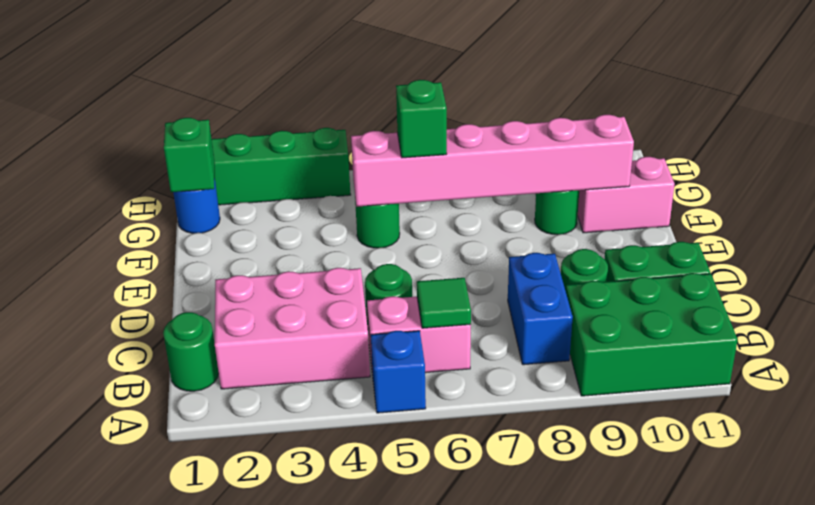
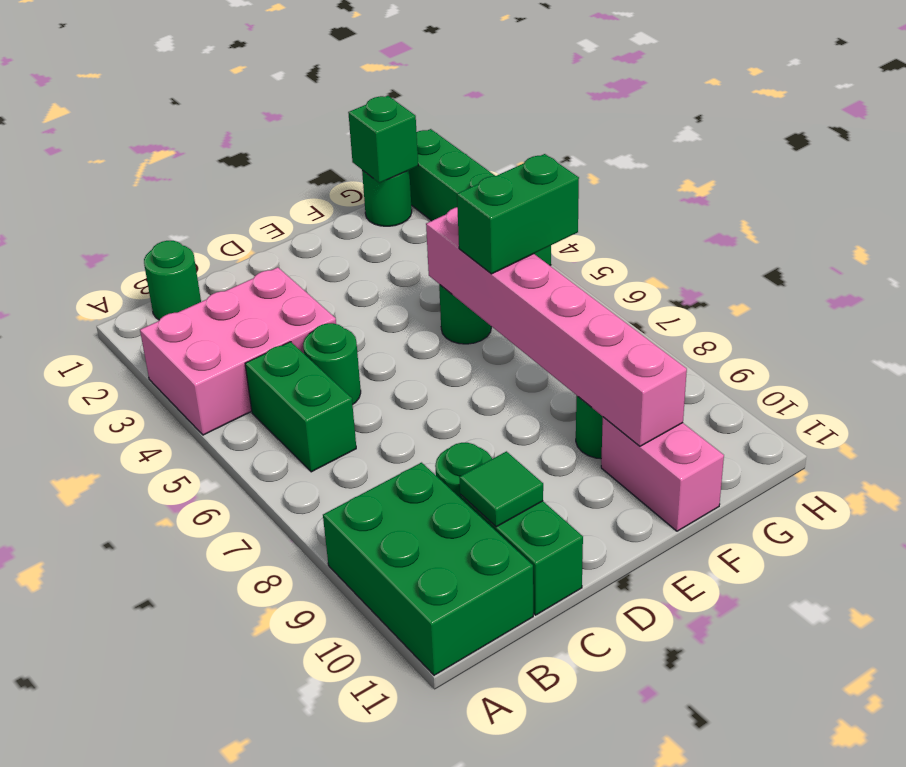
blue brick A5 level 1 -> none
pink brick B2:C4 level 1 -> pink brick A3:C4 level 1
pink brick B5:B6 level 1 -> green brick B5:B6 level 1
green tile B6 level 2 -> green tile C10 level 2
blue brick B8:C8 level 1 -> none
green brick F6 level 3 -> green brick F6:G6 level 3
blue round brick G1 level 1 -> green round brick G1 level 1

